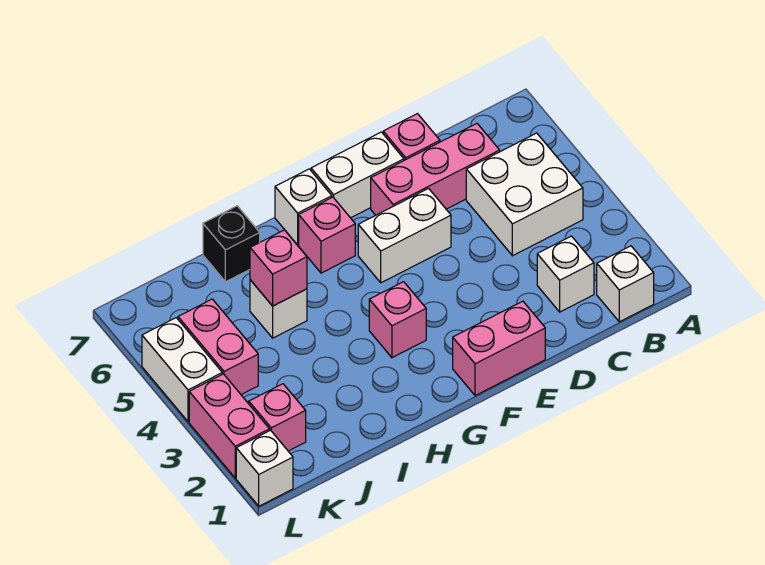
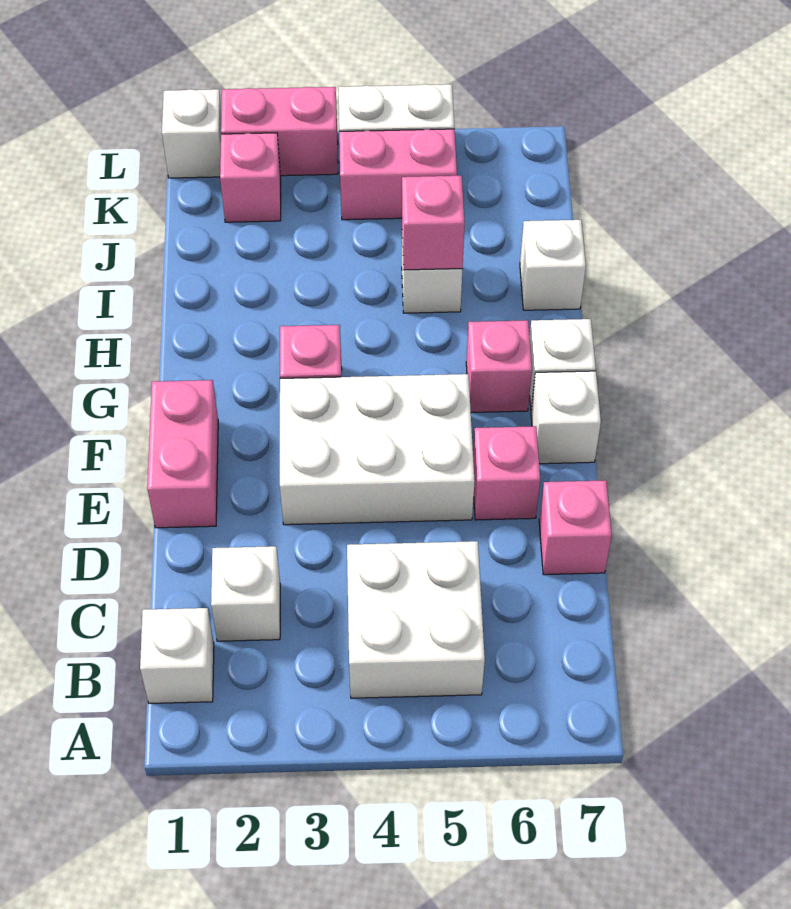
pink brick C6:E6 level 1 -> pink brick E6 level 1
white brick E5:F5 level 1 -> white brick E3:F5 level 1
white brick E7:F7 level 1 -> white brick F7 level 1
black brick I7 level 1 -> white brick I7 level 1

